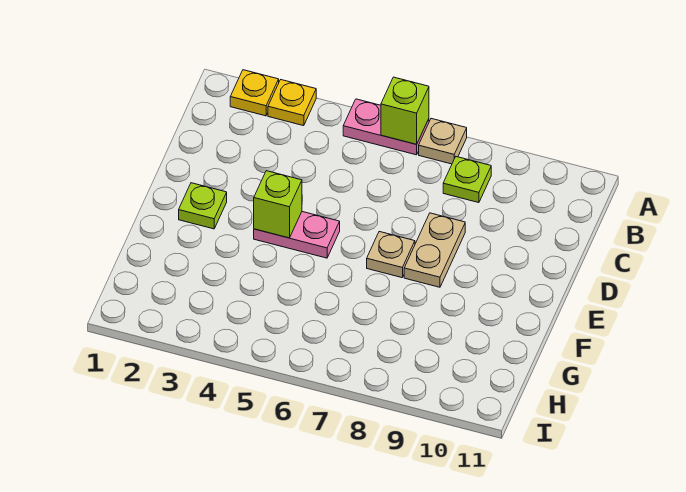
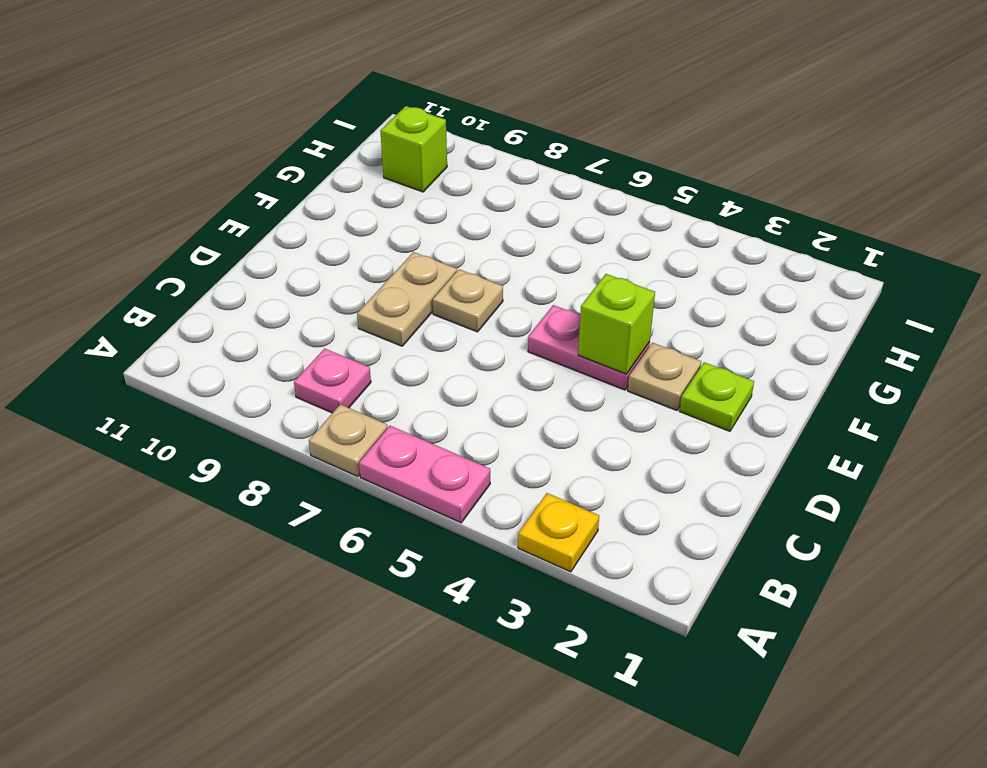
yellow plate A2 level 1 -> none
lime brick A6 level 2 -> lime brick H10 level 1
lime plate B8 level 1 -> pink plate B8 level 1
none -> tan plate E3 level 1

